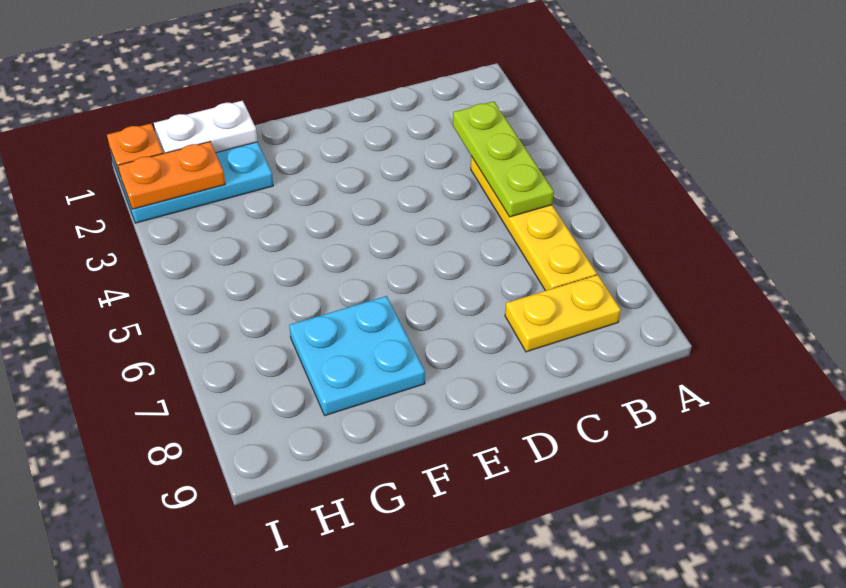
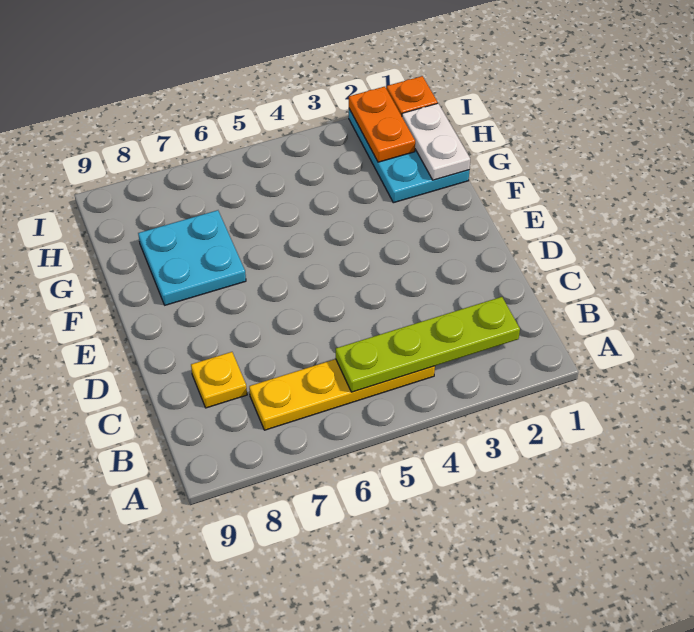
lime plate B3:B5 level 2 -> lime plate B2:B5 level 2
yellow plate B8:C8 level 1 -> yellow plate C8 level 1

